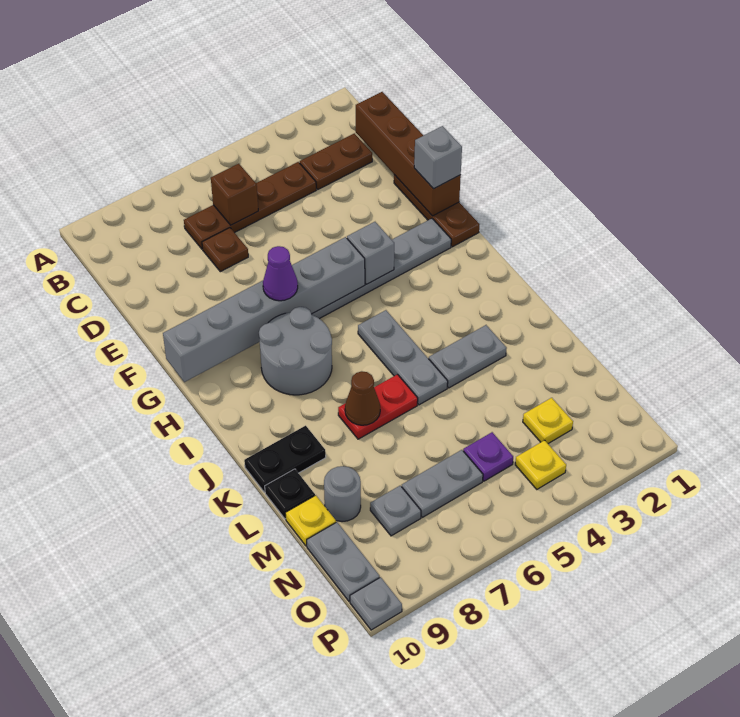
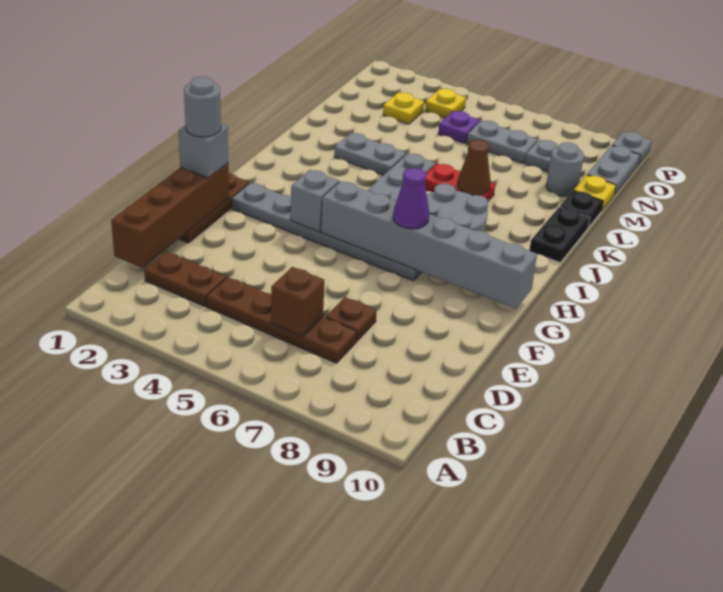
none -> grey round brick F1 level 4
black plate K9:K10 level 1 -> black plate J10:K10 level 1

